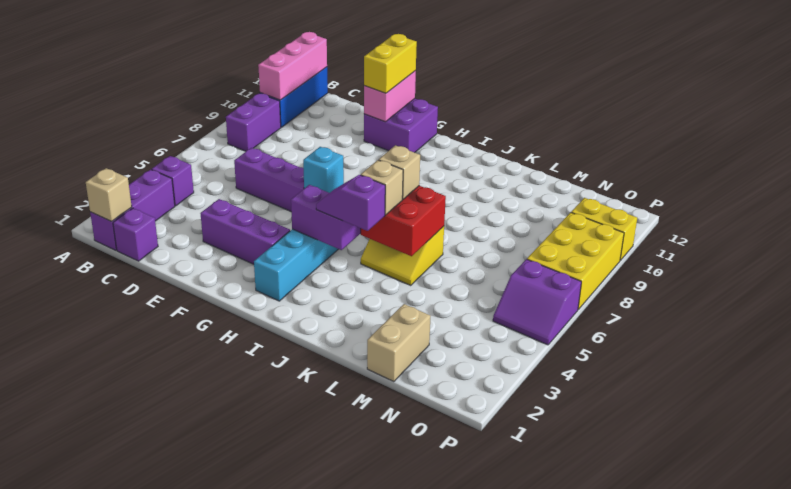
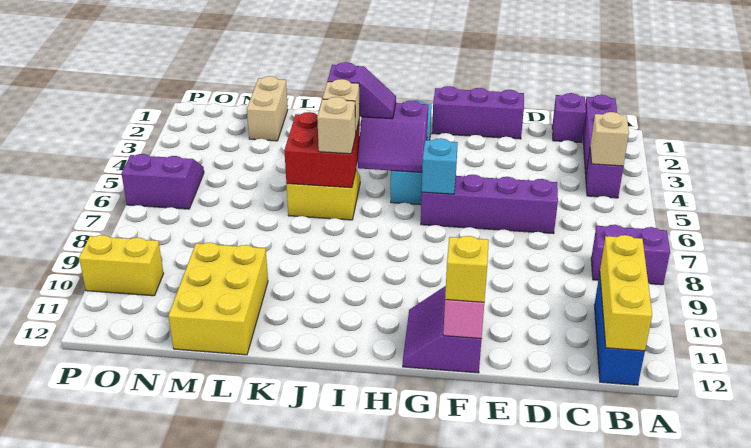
tan brick B1 level 2 -> tan brick B4 level 2
purple brick B8:B9 level 1 -> purple brick A8:B8 level 1
pink brick B10:B12 level 2 -> yellow brick B10:B12 level 2
purple brick E3:G3 level 1 -> purple brick E1:G1 level 1
purple brick F11:G12 level 1 -> purple slope F11:G12 level 1 top F
yellow brick F11:F12 level 3 -> yellow brick F12 level 3
yellow brick O7:P9 level 1 -> yellow brick L10:M12 level 1

